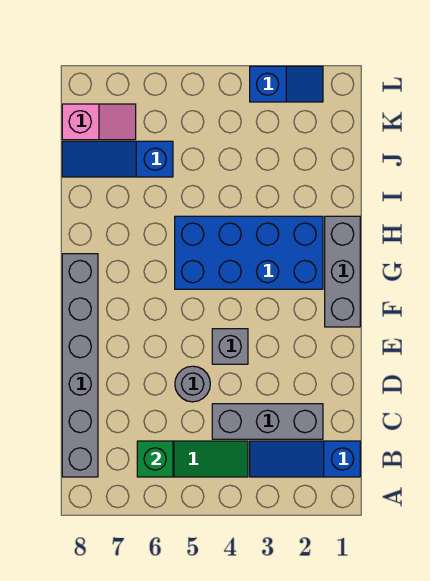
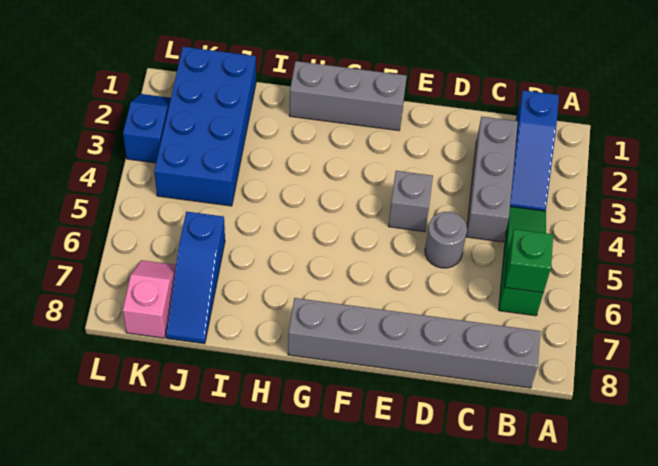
blue brick G2:H5 level 1 -> blue brick J1:K4 level 1

